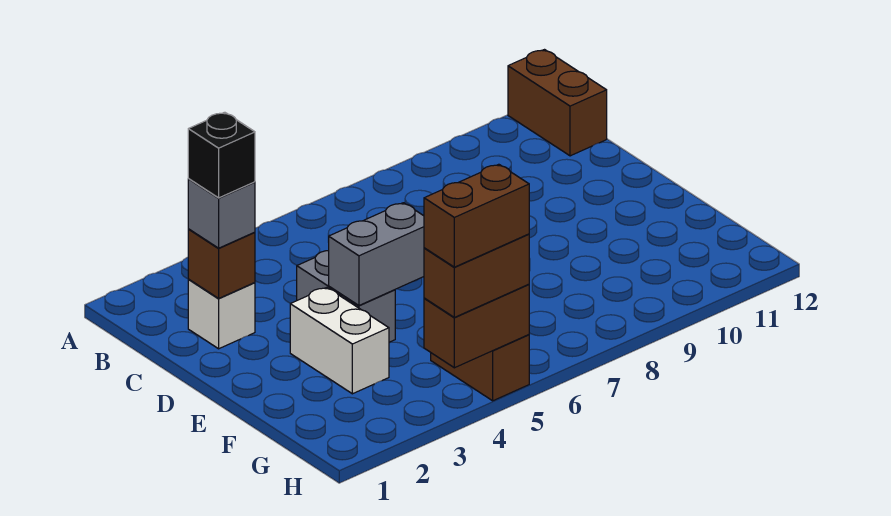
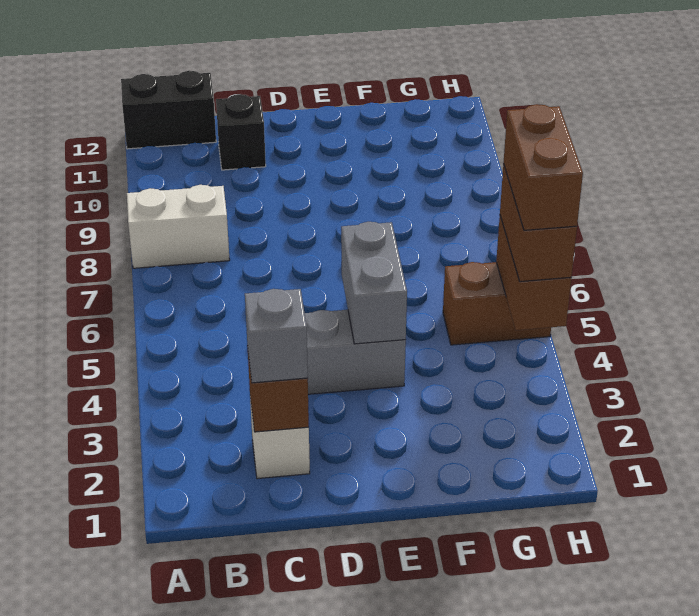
brown brick A12:B12 level 1 -> black brick A12:B12 level 1
black brick C2 level 4 -> black brick C11 level 1
white brick E3:F3 level 1 -> white brick A8:B8 level 1

